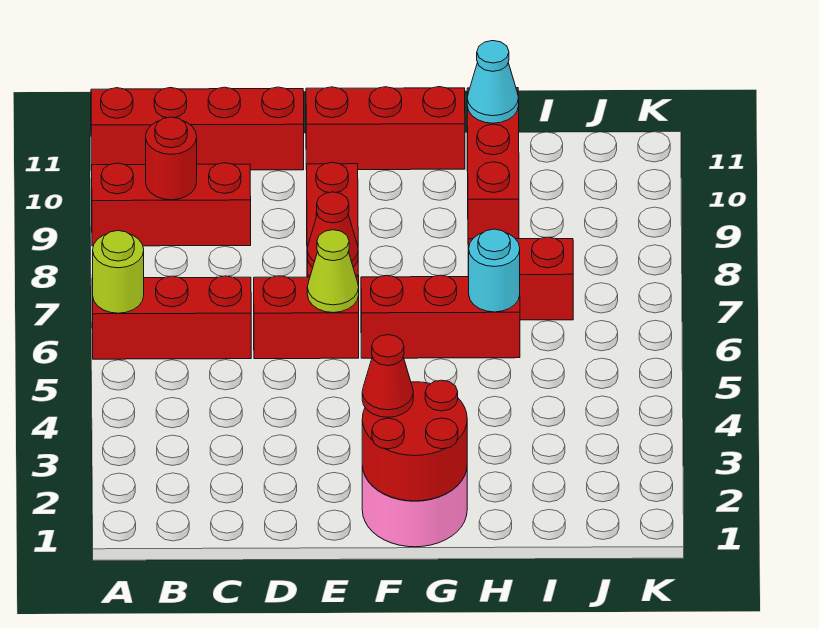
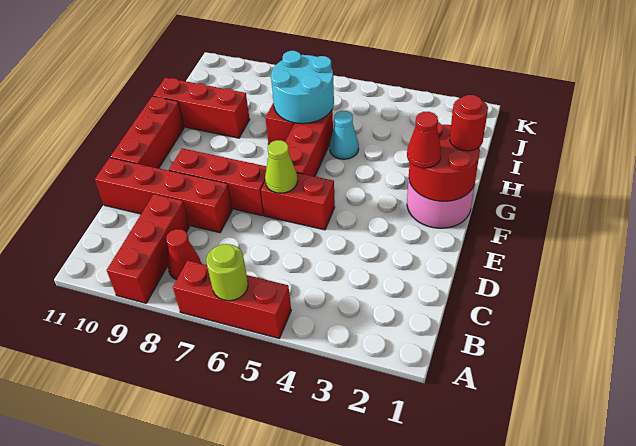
red brick A6:C6 level 1 -> red brick A5:A7 level 1
red brick A11:D11 level 1 -> red brick D8:D11 level 1
red round brick B9 level 2 -> red round brick G1 level 3
red brick D6:E6 level 1 -> red brick E5:E6 level 1
red cone E7 level 2 -> red cone B8 level 1
cyan round brick H6 level 2 -> cyan round brick H6:I7 level 2
cyan cone H11 level 2 -> cyan cone H5 level 1

